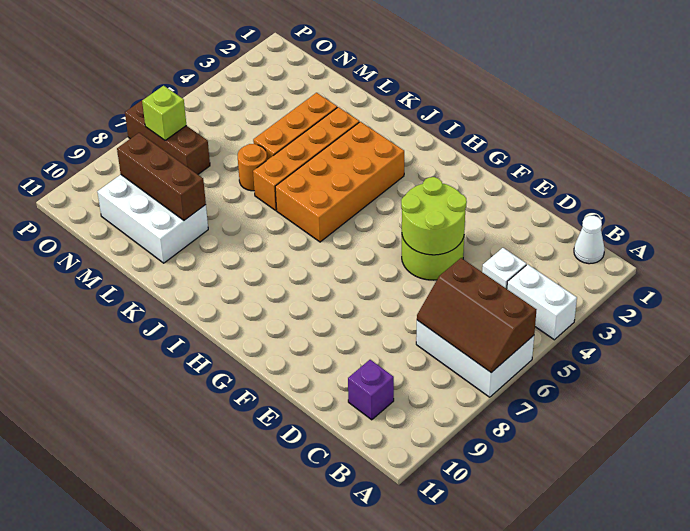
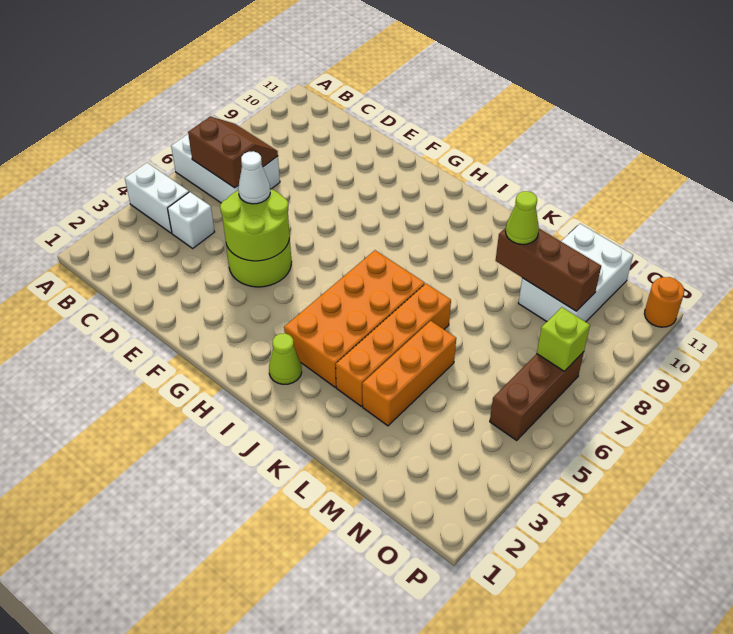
brown slope A6:C7 level 2 top 6 -> brown slope B6:C7 level 2 top 6
white cone B1 level 1 -> white cone E5 level 3
purple brick C10 level 1 -> none
none -> lime cone I2 level 1
orange round brick L6 level 1 -> orange round brick P11 level 1
white brick L9:N10 level 1 -> white brick M9:N11 level 1
none -> lime cone L9 level 3
brown brick N7:P7 level 1 -> brown brick O5:O7 level 1

